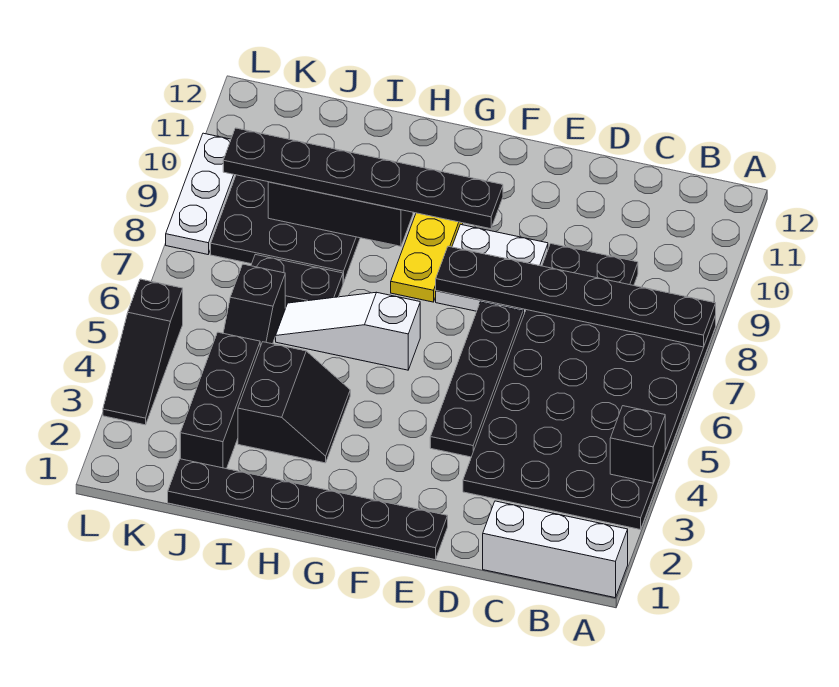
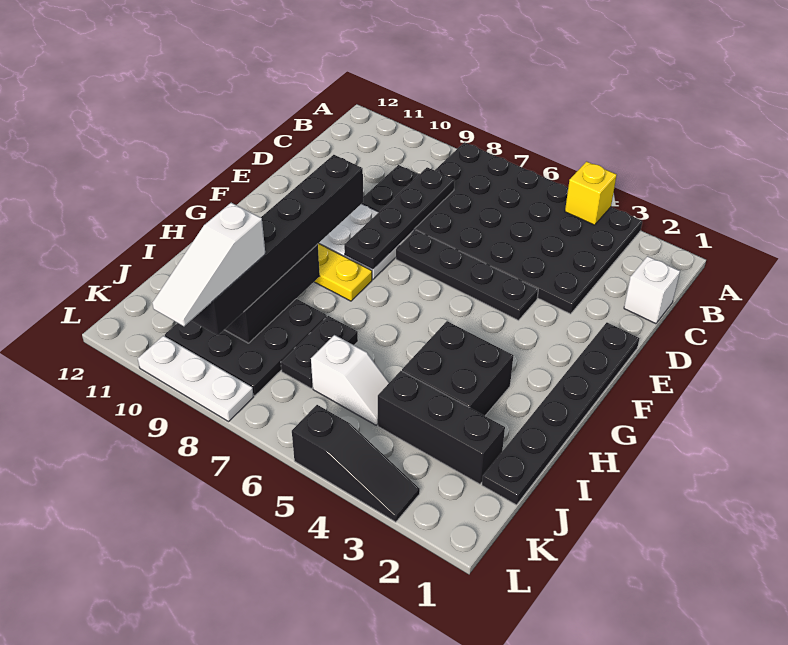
white brick A1:C1 level 1 -> white brick C1 level 1
black brick A4 level 2 -> yellow brick A4 level 2
black plate A8:F8 level 2 -> black plate C8:F8 level 2
black plate F9:K9 level 3 -> black brick F9:K9 level 3
white slope G6:I6 level 1 top G -> white slope J9:L9 level 4 top J
black slope H3:I4 level 1 top I -> black brick H3:I4 level 1
black slope J5:J6 level 1 top 6 -> white slope J5:J6 level 1 top 6

